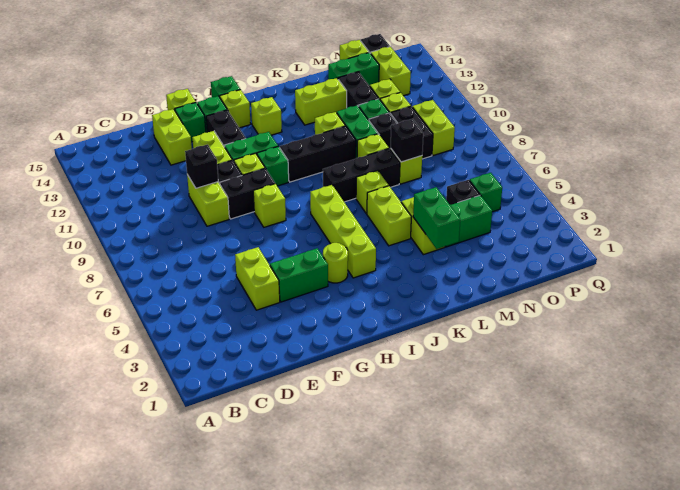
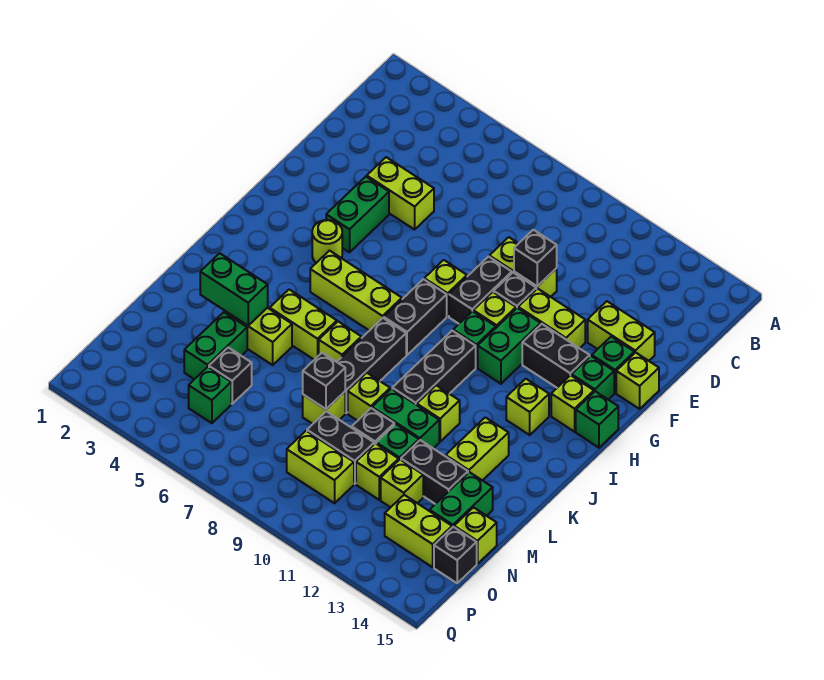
none -> black brick H8:I8 level 1
lime brick I4:I7 level 1 -> lime brick I5:I7 level 1

